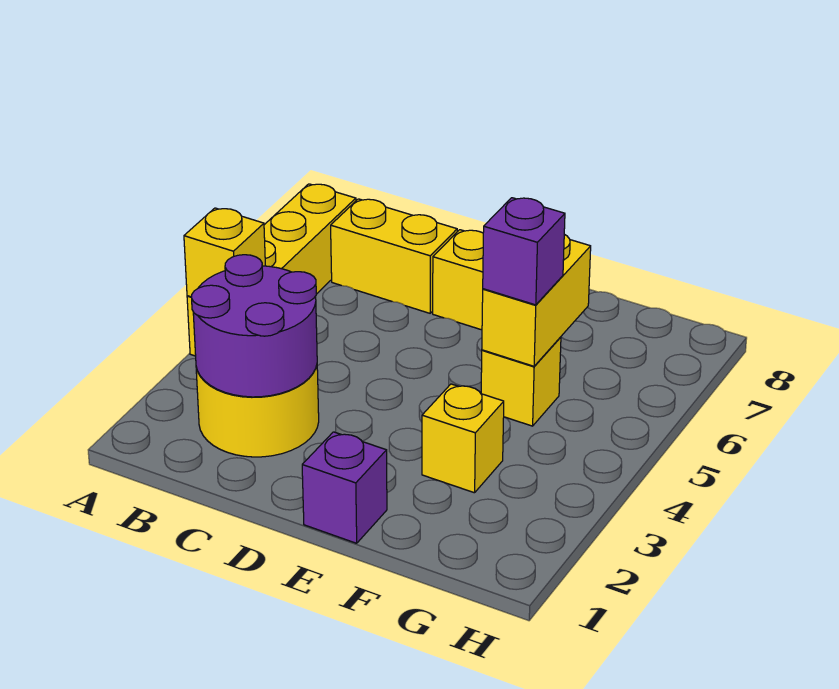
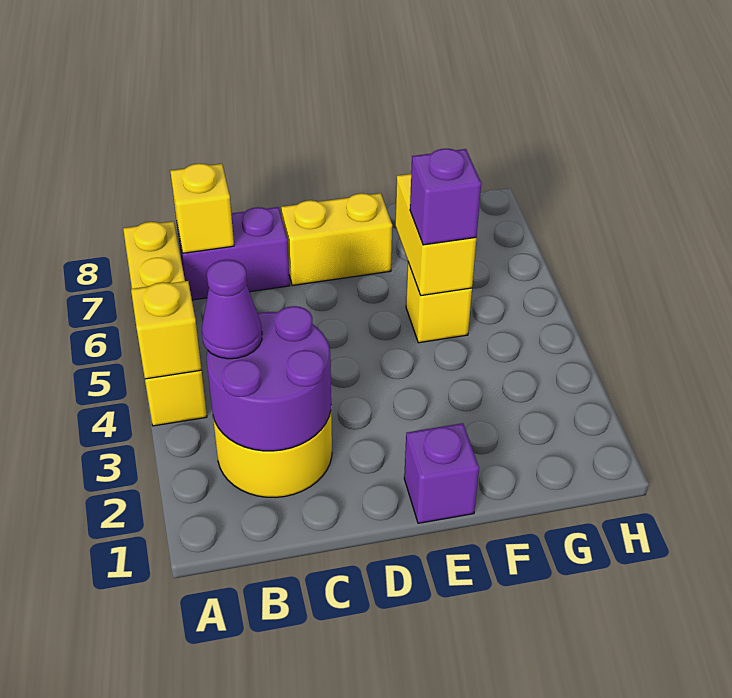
none -> purple cone B3 level 3
yellow brick B7:C7 level 1 -> purple brick B7:C7 level 1
yellow brick F3 level 1 -> yellow brick B7 level 2

